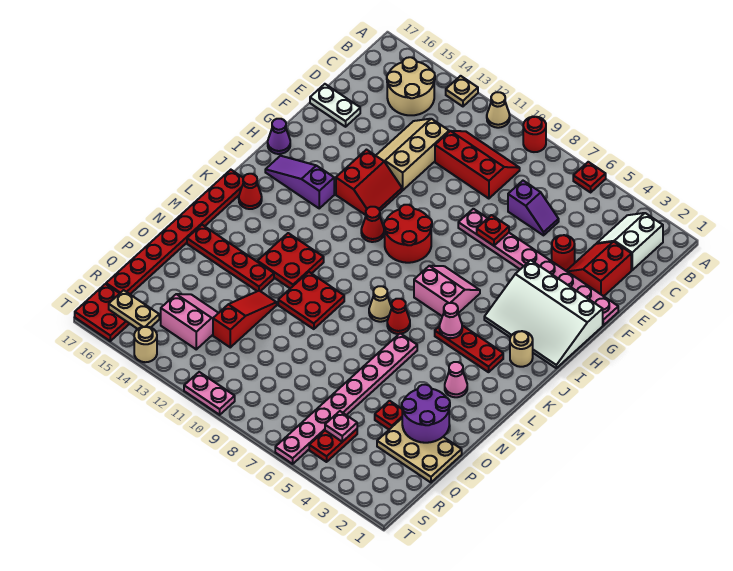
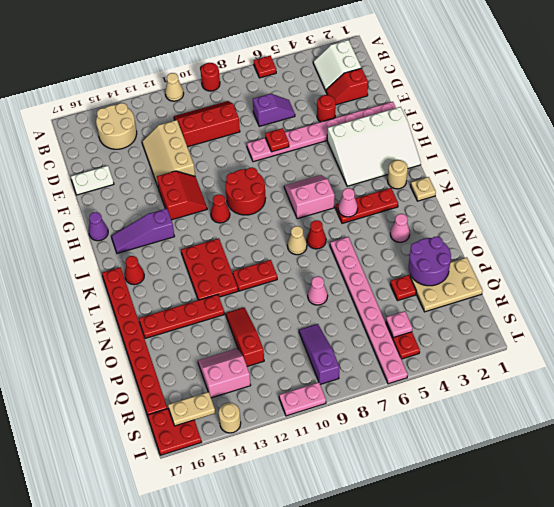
tan plate A13 level 1 -> tan plate K1 level 1
red slope D2:E3 level 1 top 2 -> red slope D2:D3 level 1 top 2
red plate L12:M13 level 1 -> red plate K12:M13 level 1
red plate M10:N11 level 1 -> red plate M10:M11 level 1
none -> pink cone O8 level 1
none -> purple slope Q9:S9 level 1 top S

